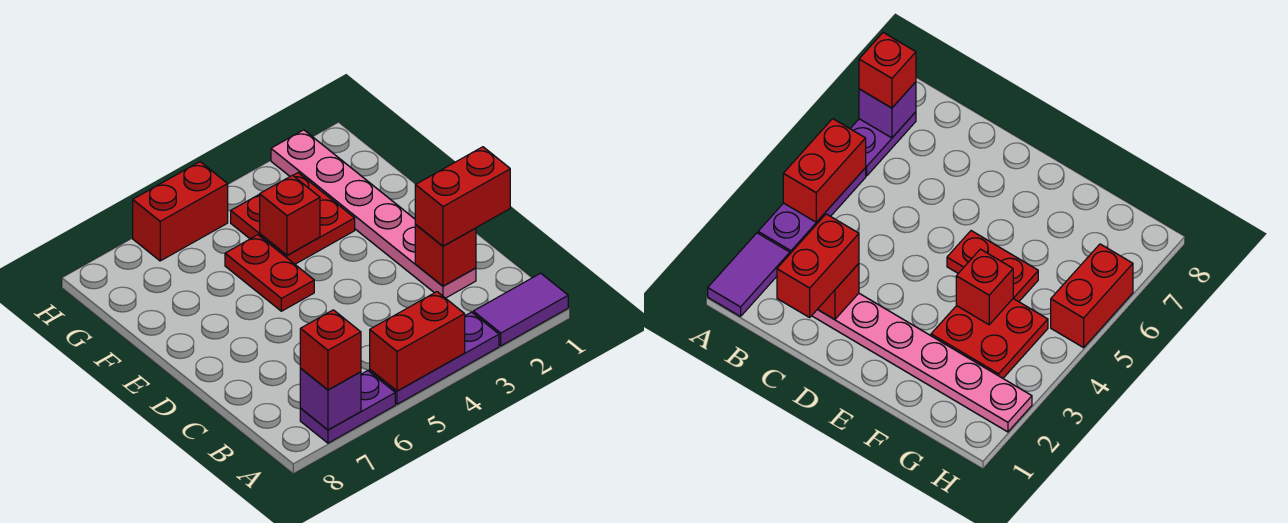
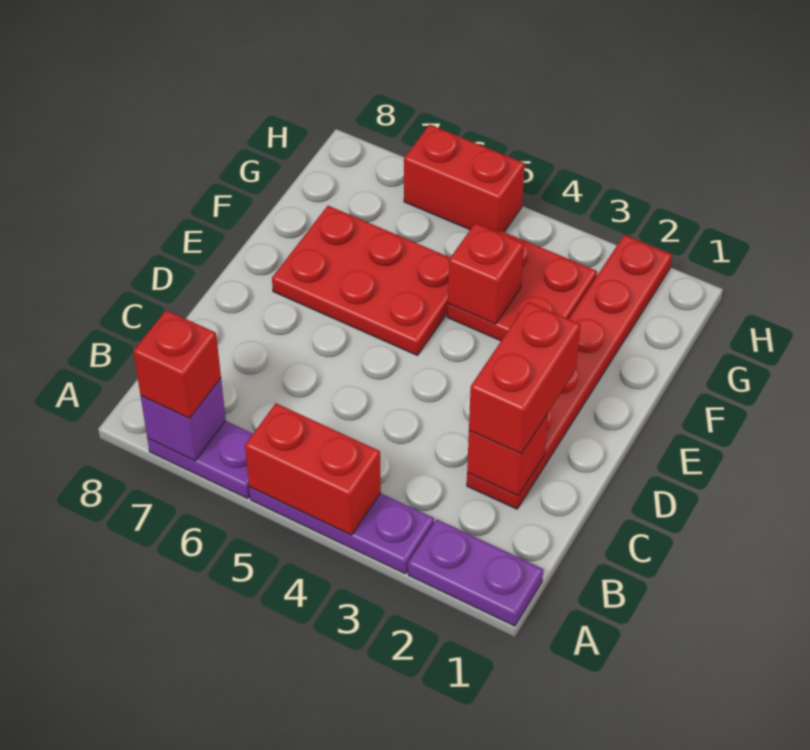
purple tile A1:A2 level 1 -> purple plate A1:A2 level 1
red brick C1:C2 level 3 -> red brick C2:D2 level 3
pink plate C2:H2 level 1 -> red plate C2:H2 level 1
red plate E5:F5 level 1 -> red plate E5:F7 level 1

